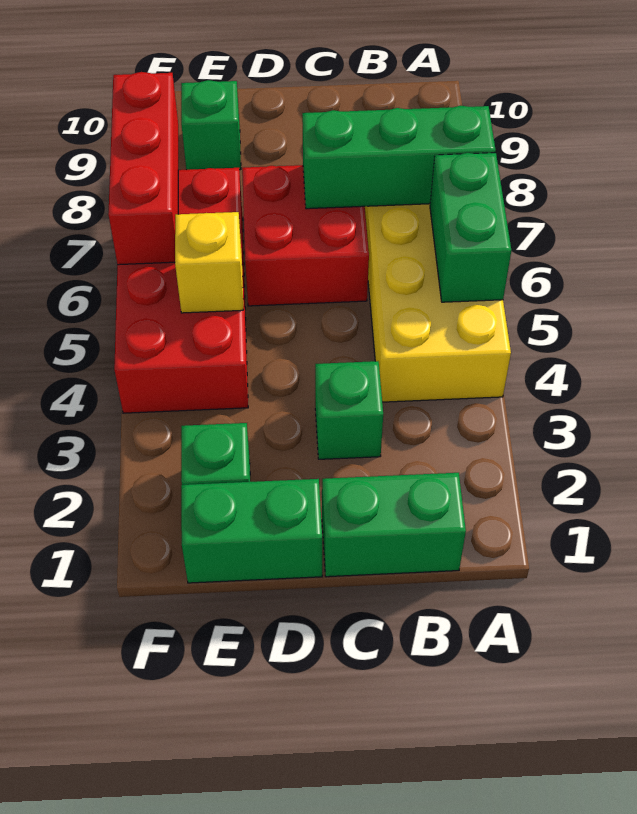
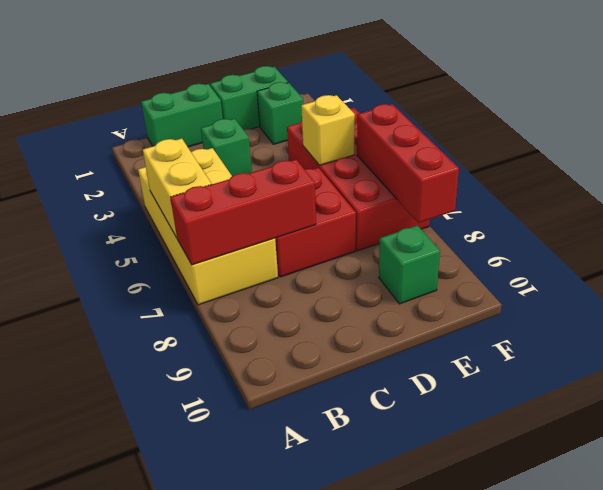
green brick A5:A6 level 2 -> yellow brick A5:A6 level 2
green brick A7:C7 level 2 -> red brick A7:C7 level 2

